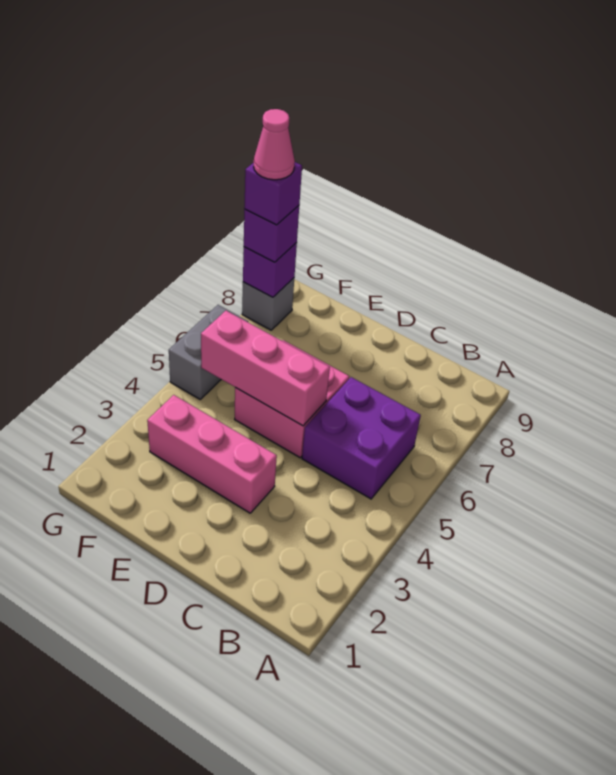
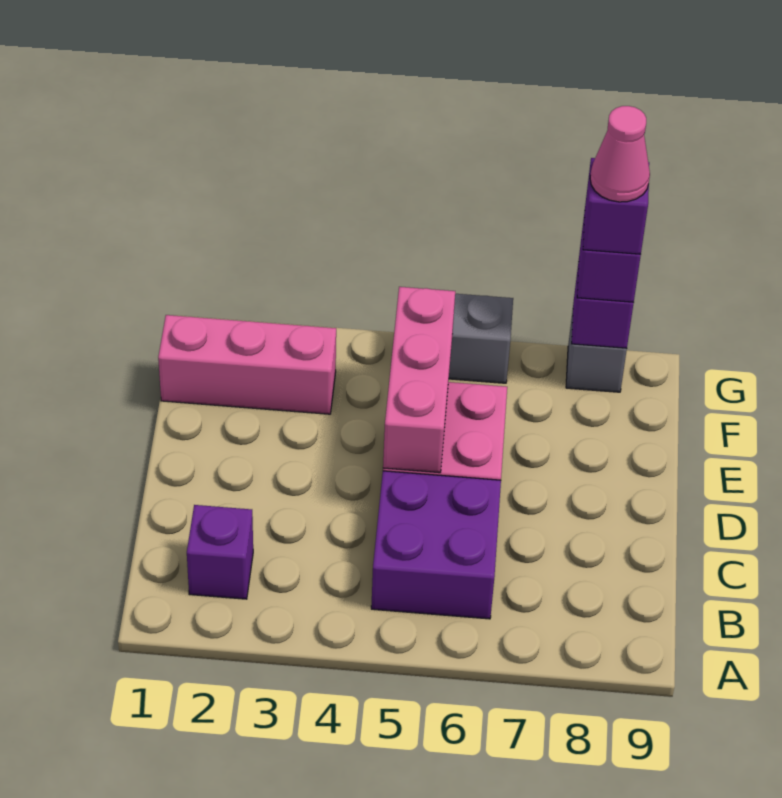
none -> purple brick B2 level 1
pink brick D3:F3 level 1 -> pink brick F1:F3 level 1

